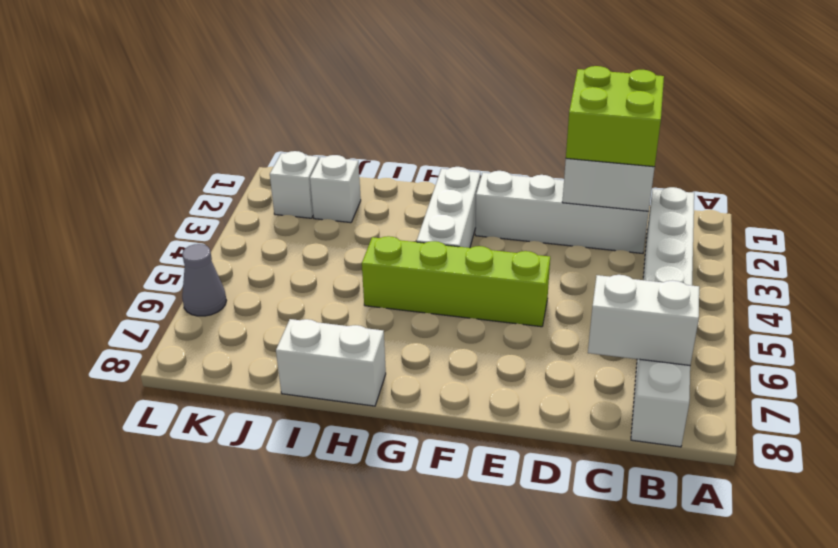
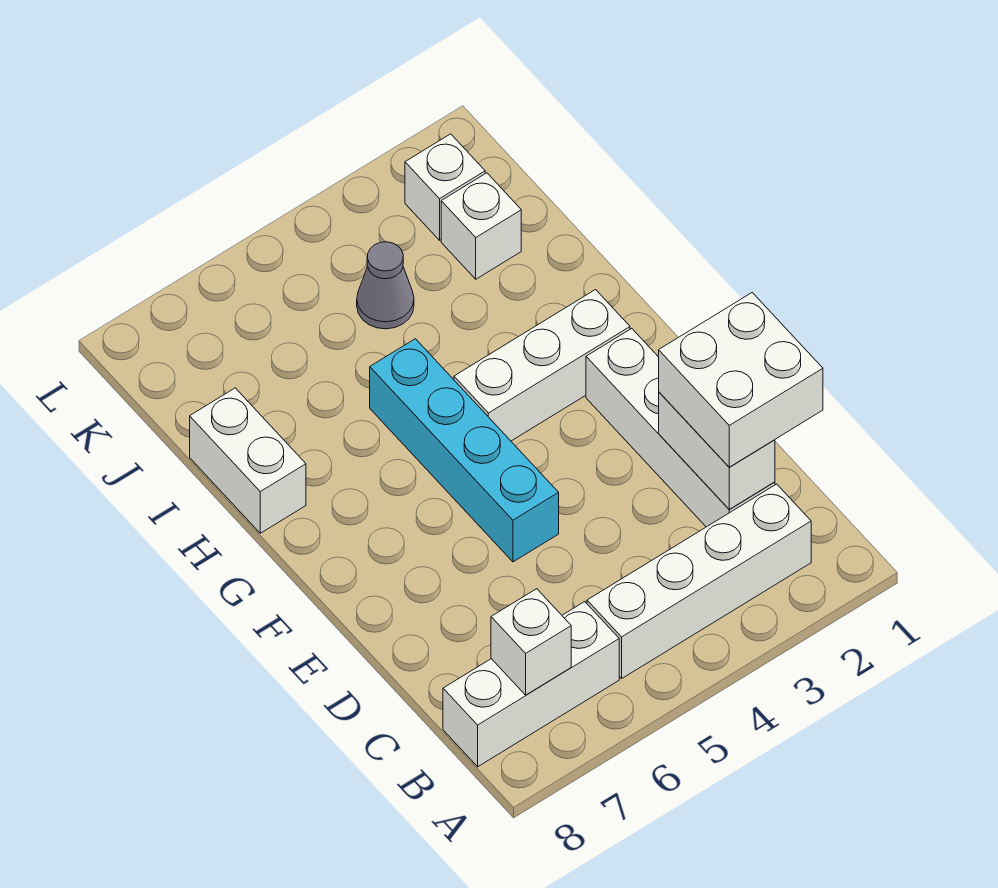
white brick B7:C7 level 2 -> white brick B7 level 2
lime brick C1:D2 level 3 -> white brick C1:D2 level 3
lime brick E5:H5 level 1 -> cyan brick E5:H5 level 1
grey cone L6 level 1 -> grey cone J4 level 1

